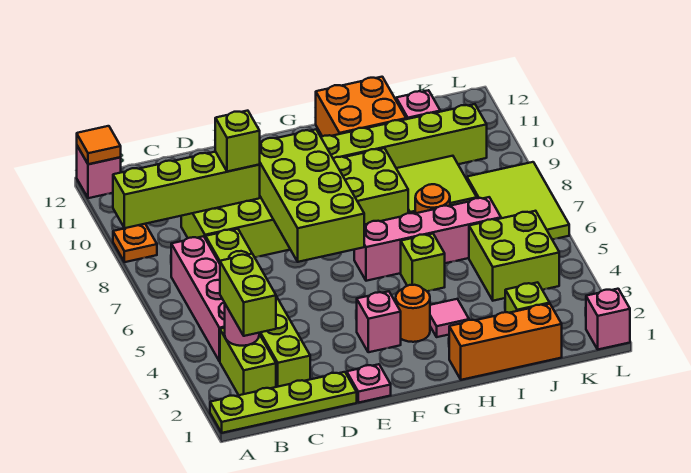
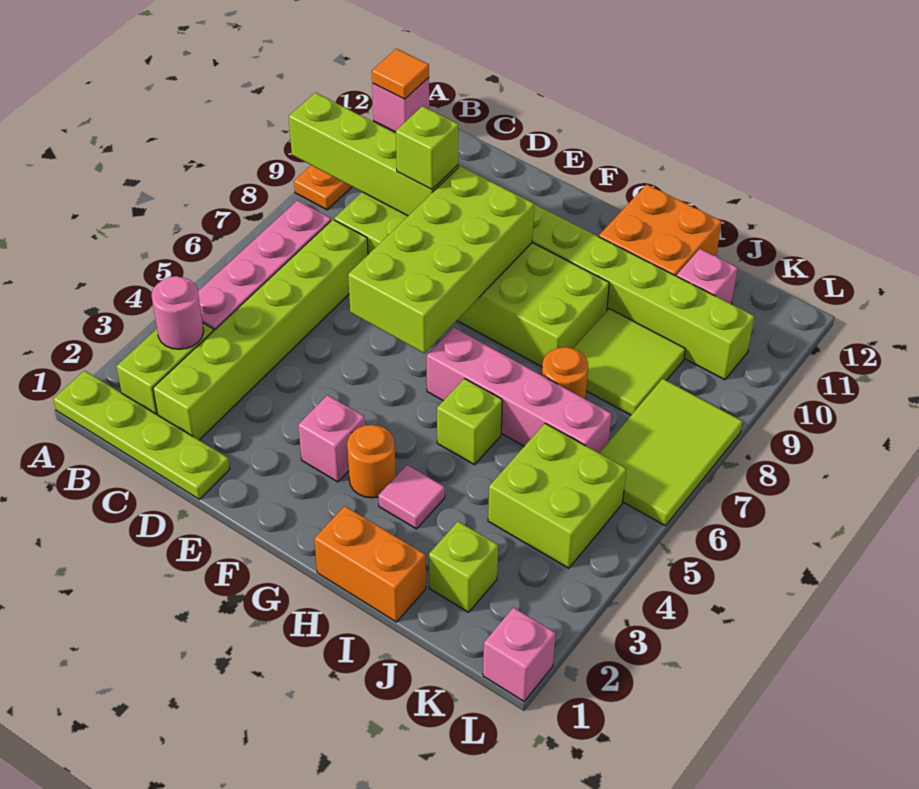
lime brick B2:B3 level 3 -> none
pink plate E1 level 1 -> none
orange brick H1:J1 level 1 -> orange brick H1:I1 level 1

